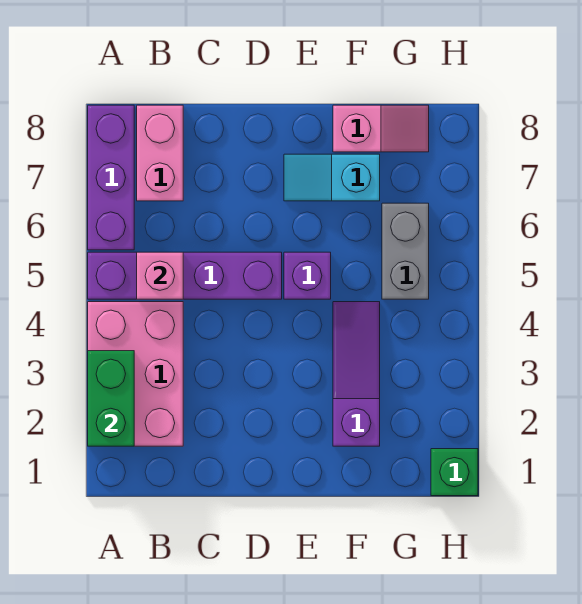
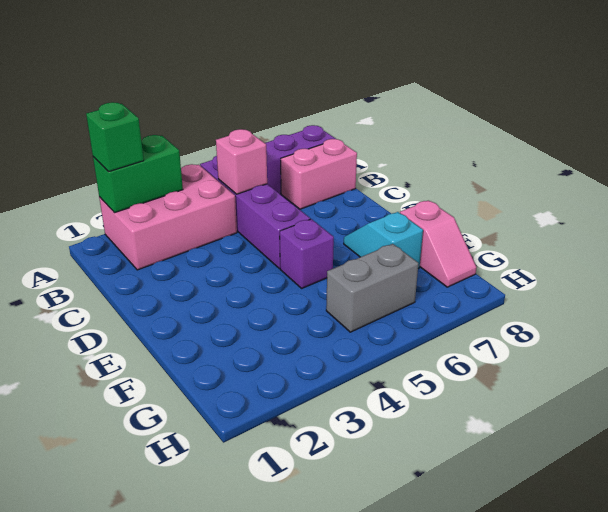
purple slope F2:F4 level 1 top 2 -> none
green brick H1 level 1 -> green brick A2 level 3

